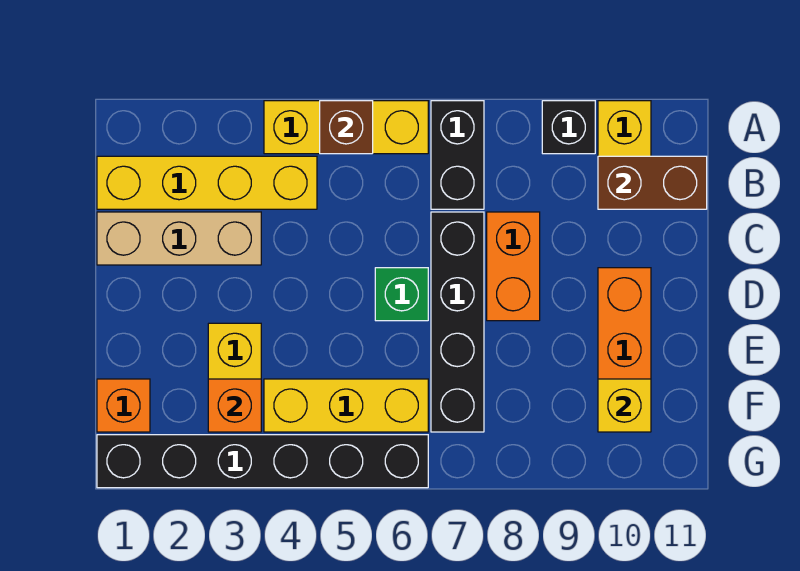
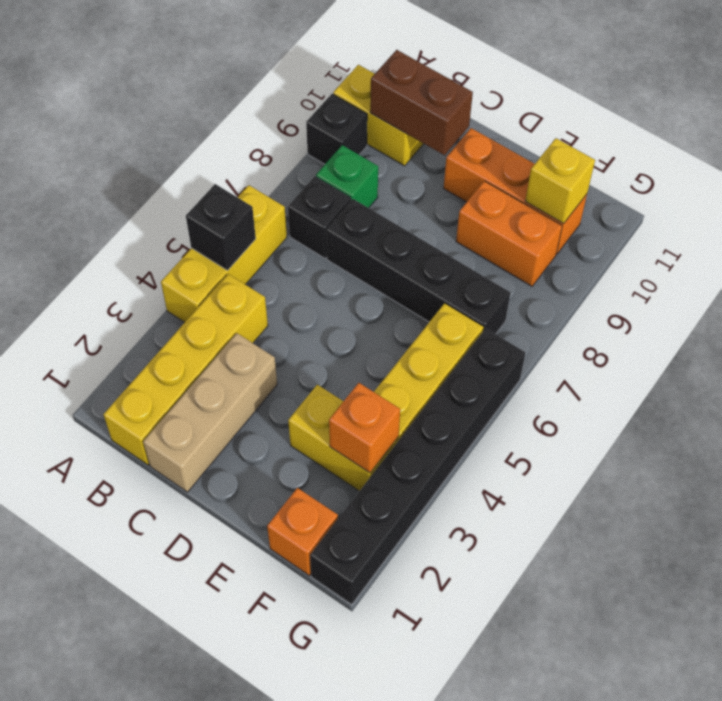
brown brick A5 level 2 -> black brick A5 level 2
black brick A7:B7 level 1 -> black brick B7 level 1
brown brick B10:B11 level 2 -> brown brick B10:C10 level 2
orange brick C8:D8 level 1 -> orange brick E9:F9 level 1
green brick D6 level 1 -> green brick B8 level 1

